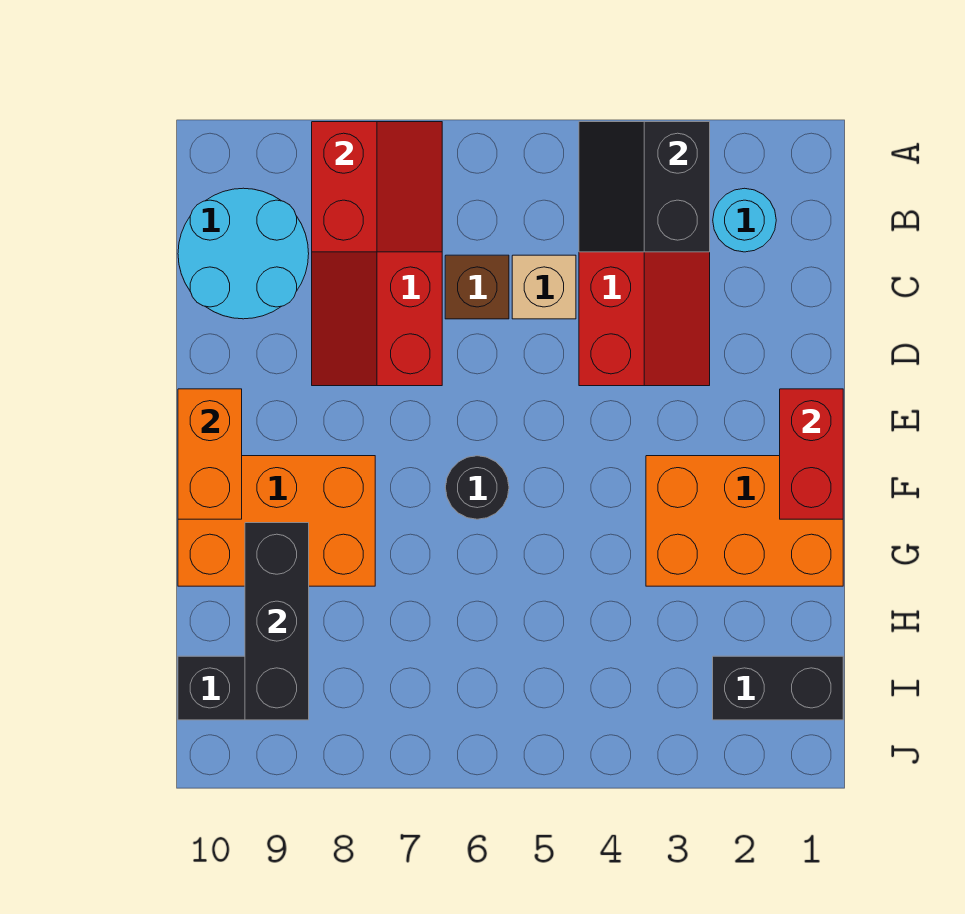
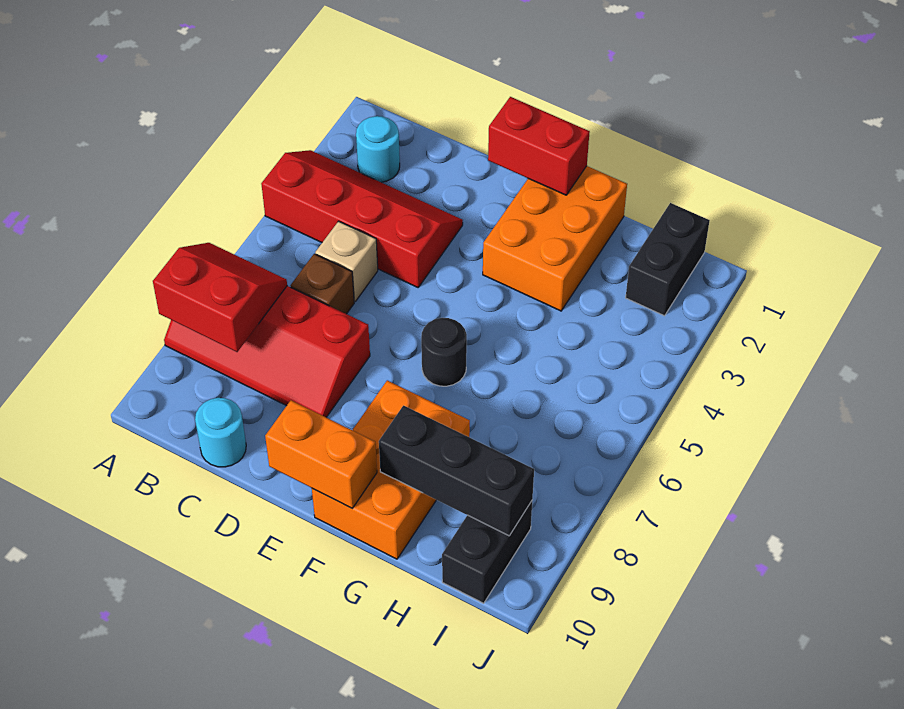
black slope A3:B4 level 2 top 3 -> none
cyan round brick B9:C10 level 1 -> cyan round brick C10 level 1

